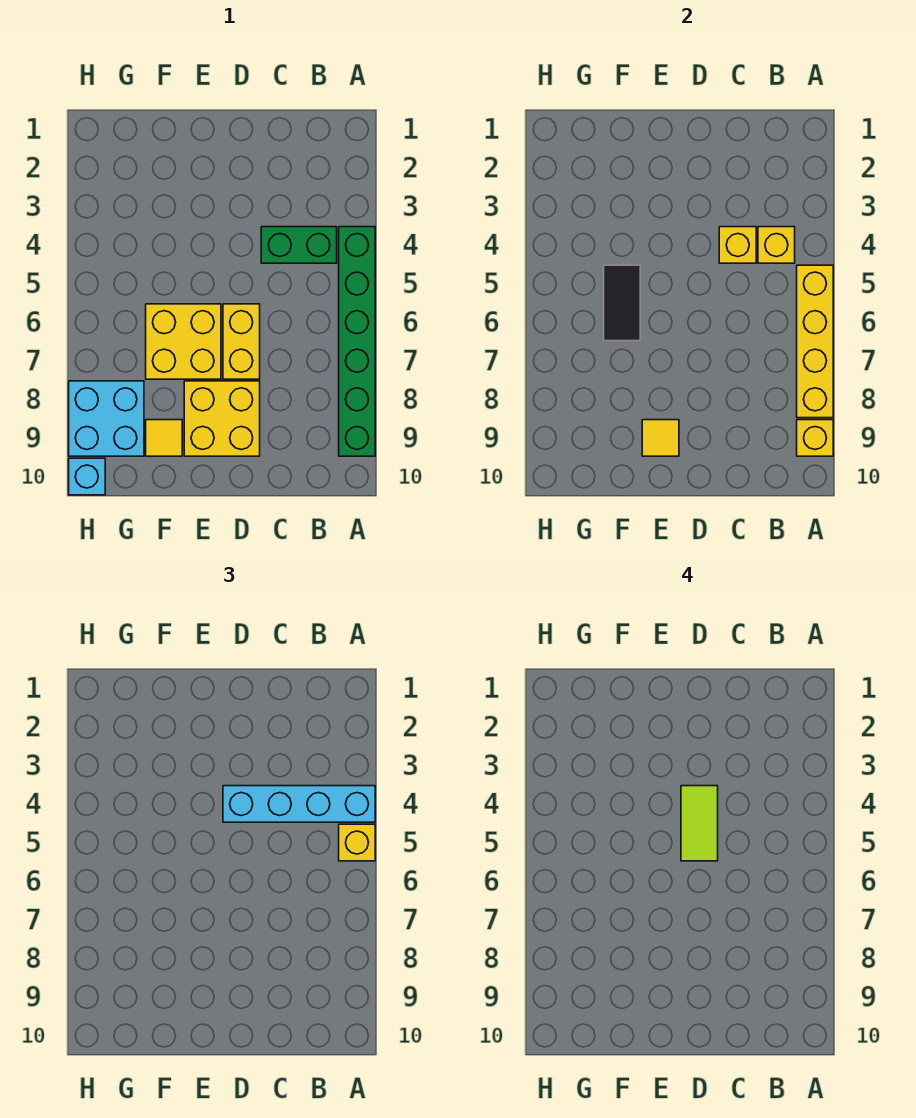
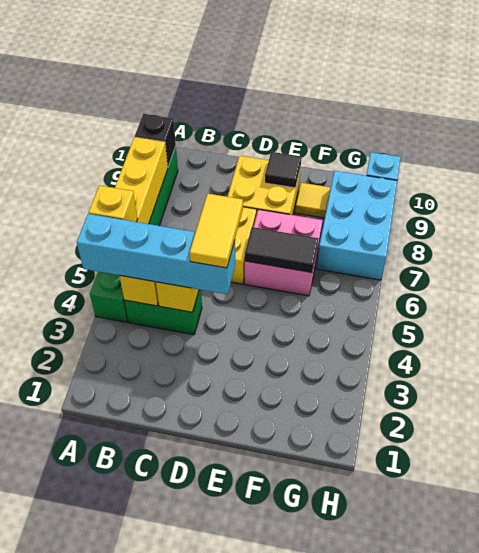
yellow brick A9 level 2 -> black brick A9 level 2
lime tile D4:D5 level 4 -> yellow tile D4:D5 level 4
yellow brick E6:F7 level 1 -> pink brick E6:F7 level 1
yellow tile E9 level 2 -> black tile E9 level 2
black tile F5:F6 level 2 -> black tile E6:F6 level 2
cyan brick G8:H9 level 1 -> cyan brick G7:H9 level 1

